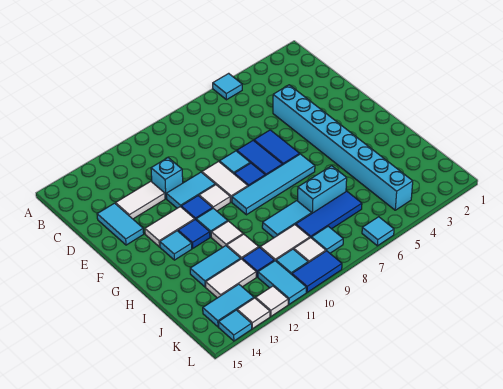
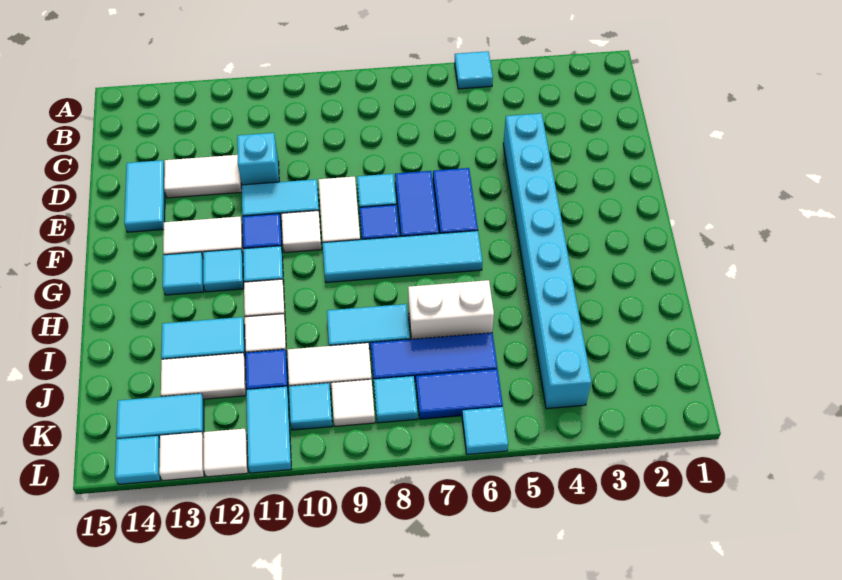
blue tile G12 level 1 -> cyan tile G12 level 1
cyan brick I6:I7 level 1 -> white brick I6:I7 level 1
blue tile L9:L10 level 1 -> blue tile K6:K7 level 1

